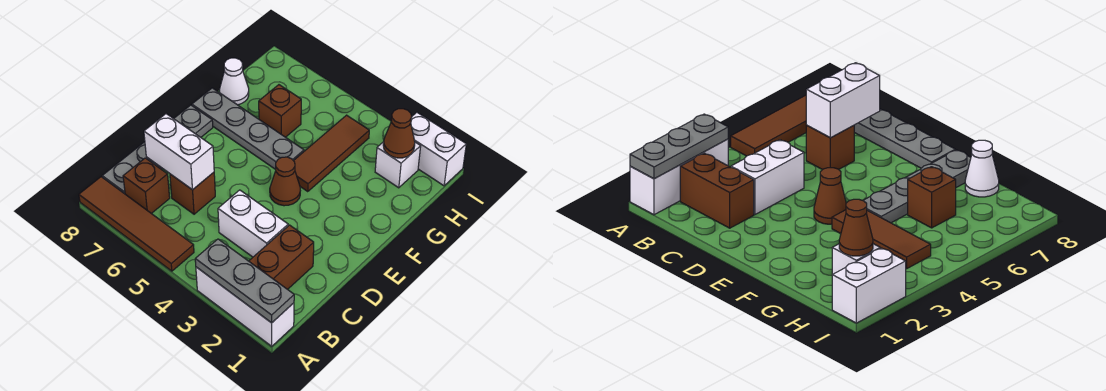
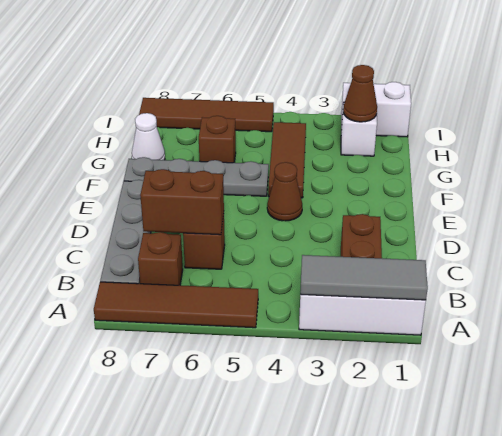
grey plate A1:A3 level 2 -> grey tile A1:A3 level 2
white brick C3:C4 level 1 -> none
white brick C6:C7 level 2 -> brown brick C6:C7 level 2
none -> brown tile I5:I8 level 1

